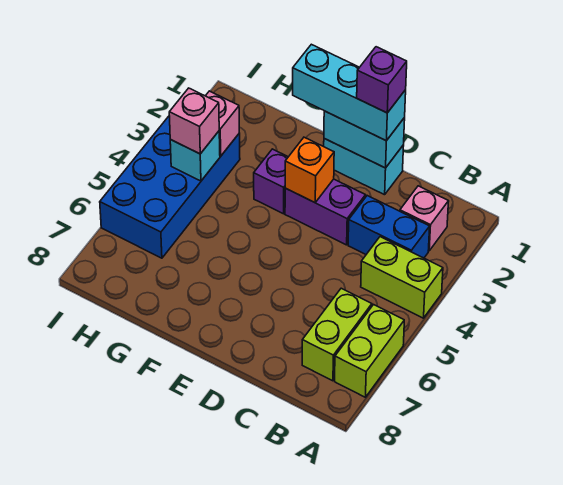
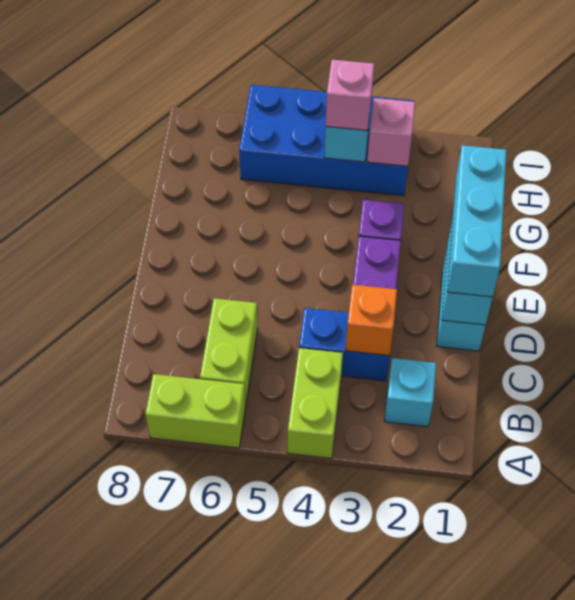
pink brick B2 level 1 -> cyan brick B2 level 1
blue brick B3:C3 level 1 -> blue brick C3:C4 level 1
lime brick B6:B7 level 1 -> lime brick B6:C6 level 1
purple brick D1 level 4 -> none
orange brick E3 level 2 -> orange brick C3 level 2

